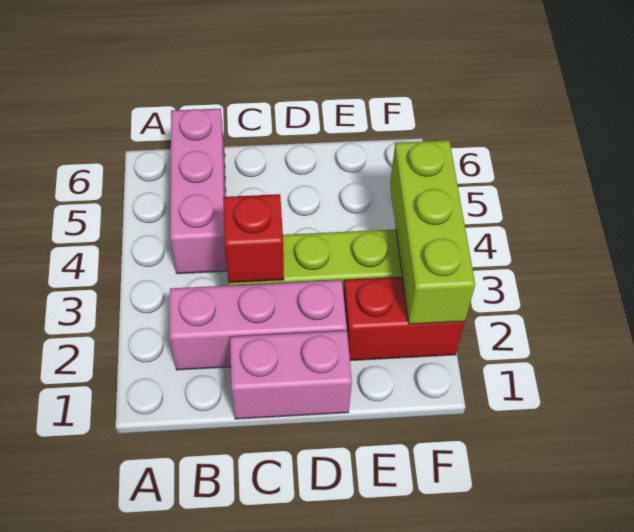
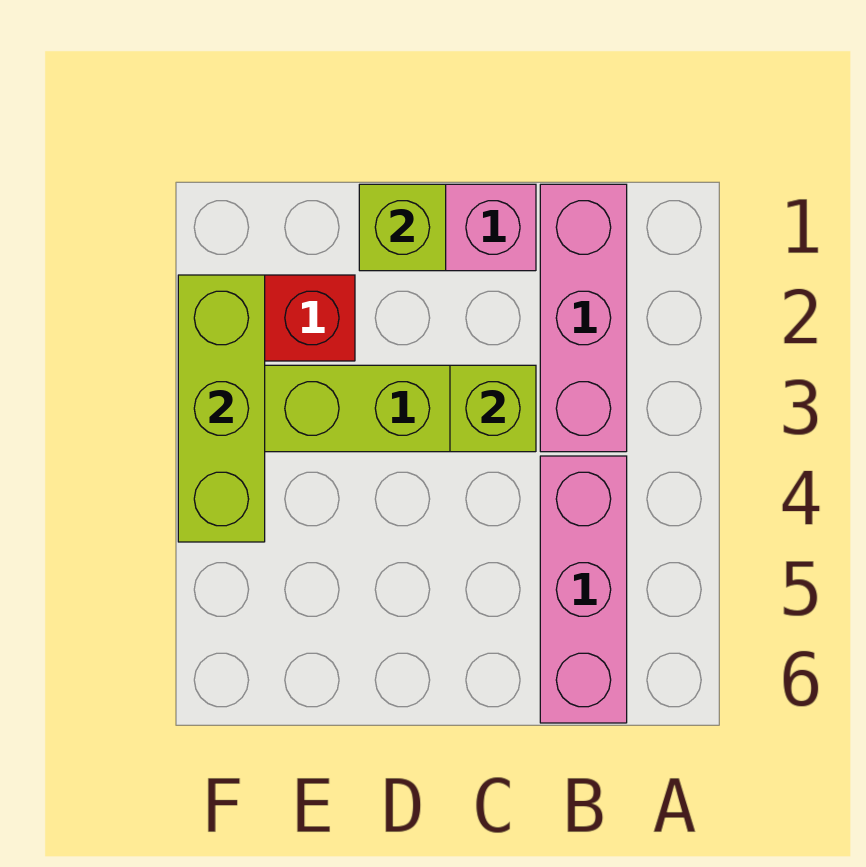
pink brick B2:D2 level 1 -> pink brick B1:B3 level 1
red brick C3 level 2 -> lime brick C3 level 2
none -> lime brick D1 level 2

